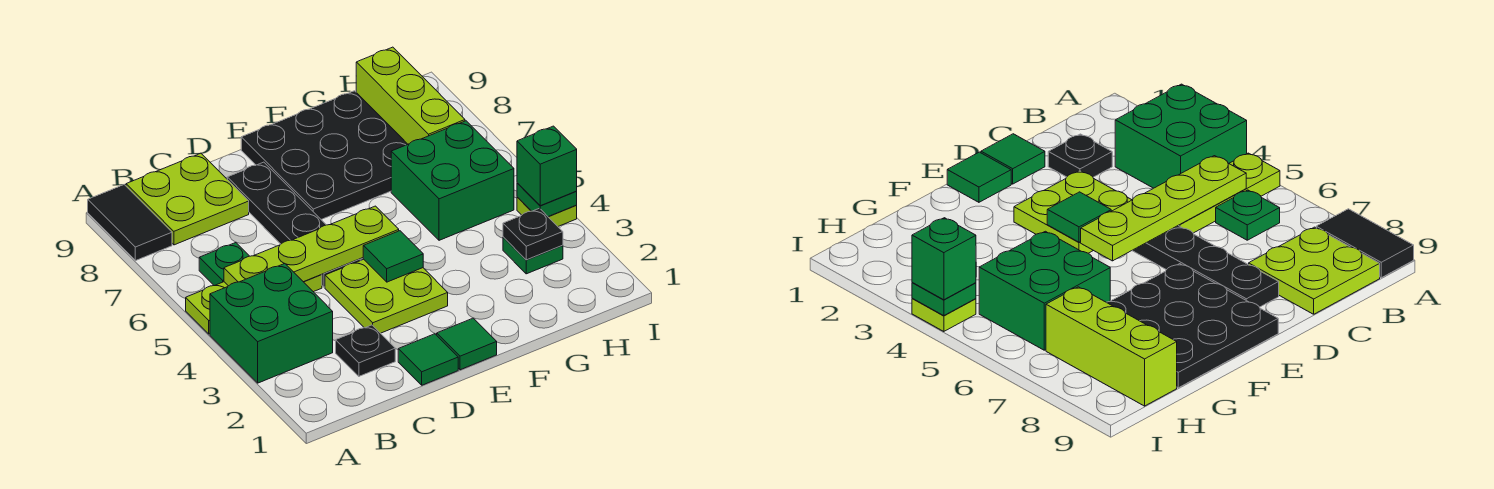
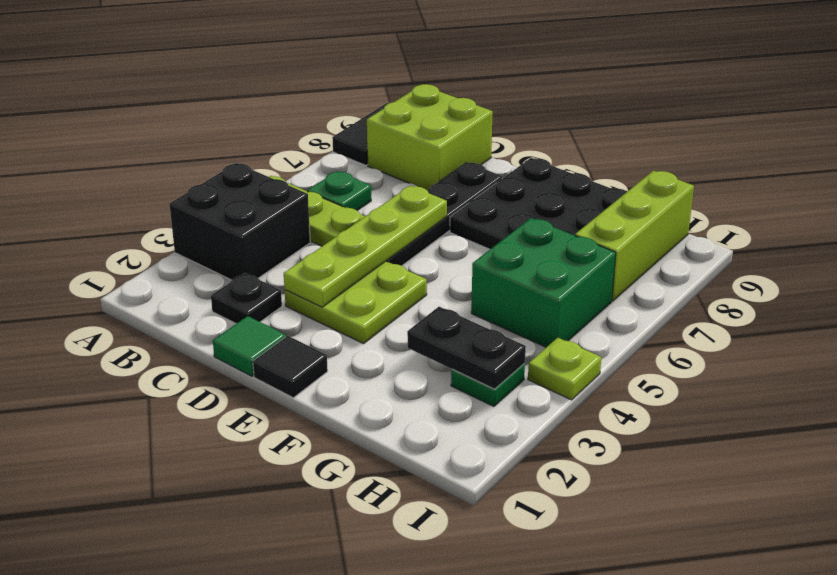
green brick A3:B4 level 1 -> black brick A3:B4 level 1
lime plate B5:E5 level 2 -> lime plate D3:D6 level 2
lime plate B8:C9 level 1 -> lime brick B8:C9 level 1
green tile E1 level 1 -> black tile E1 level 1
green tile E4 level 2 -> none
black plate H3 level 2 -> black plate G3:H3 level 2
green plate I4 level 2 -> none
green brick I4 level 3 -> none

